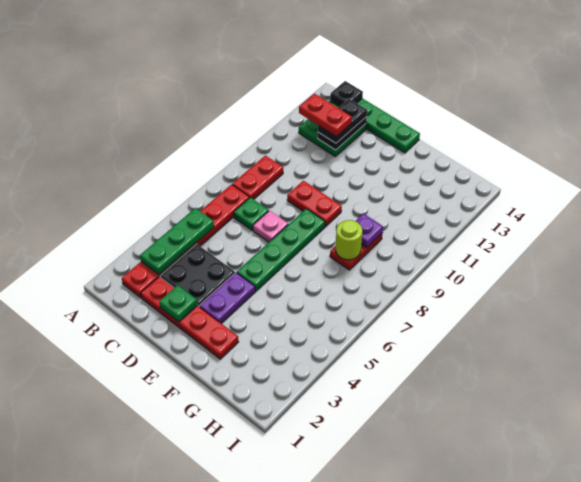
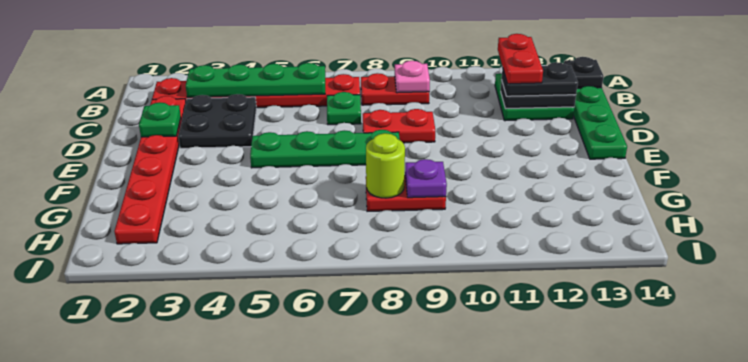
green plate B3:B5 level 2 -> green plate B3:B6 level 2
red plate C2:F2 level 1 -> red plate C2:H2 level 1
pink plate D7 level 1 -> pink plate B9 level 2
red plate D9:E9 level 1 -> red plate D8:D9 level 1
purple plate E3:E4 level 1 -> none

